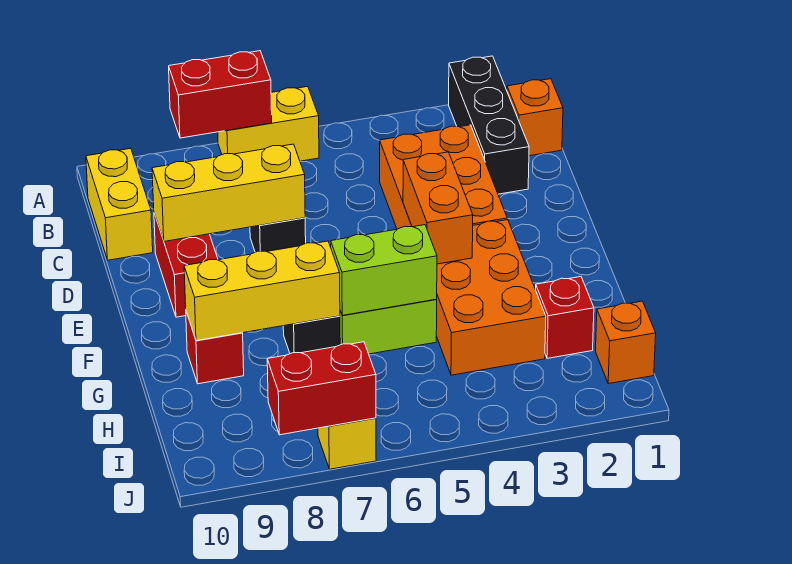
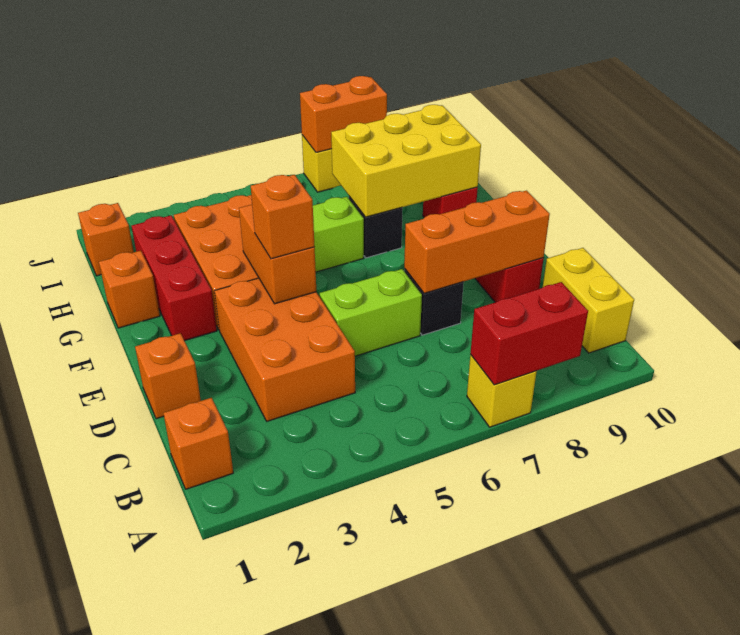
black brick A2:C2 level 1 -> none
yellow brick A6:A7 level 1 -> yellow brick A7 level 1
none -> orange brick D1 level 1
yellow brick D7:D9 level 2 -> orange brick D7:D9 level 2
none -> orange brick E4 level 3
none -> orange brick G1 level 1
lime brick G5:G6 level 2 -> lime brick D5:D6 level 1
yellow brick G7:G9 level 2 -> yellow brick G7:H9 level 2
red brick H2 level 1 -> red brick F2:H2 level 1
red brick J7:J8 level 2 -> orange brick J7:J8 level 2

